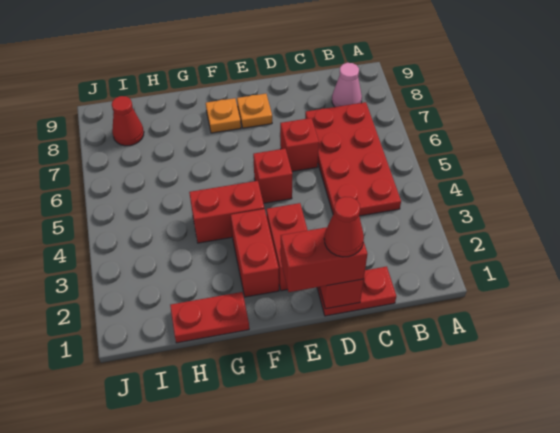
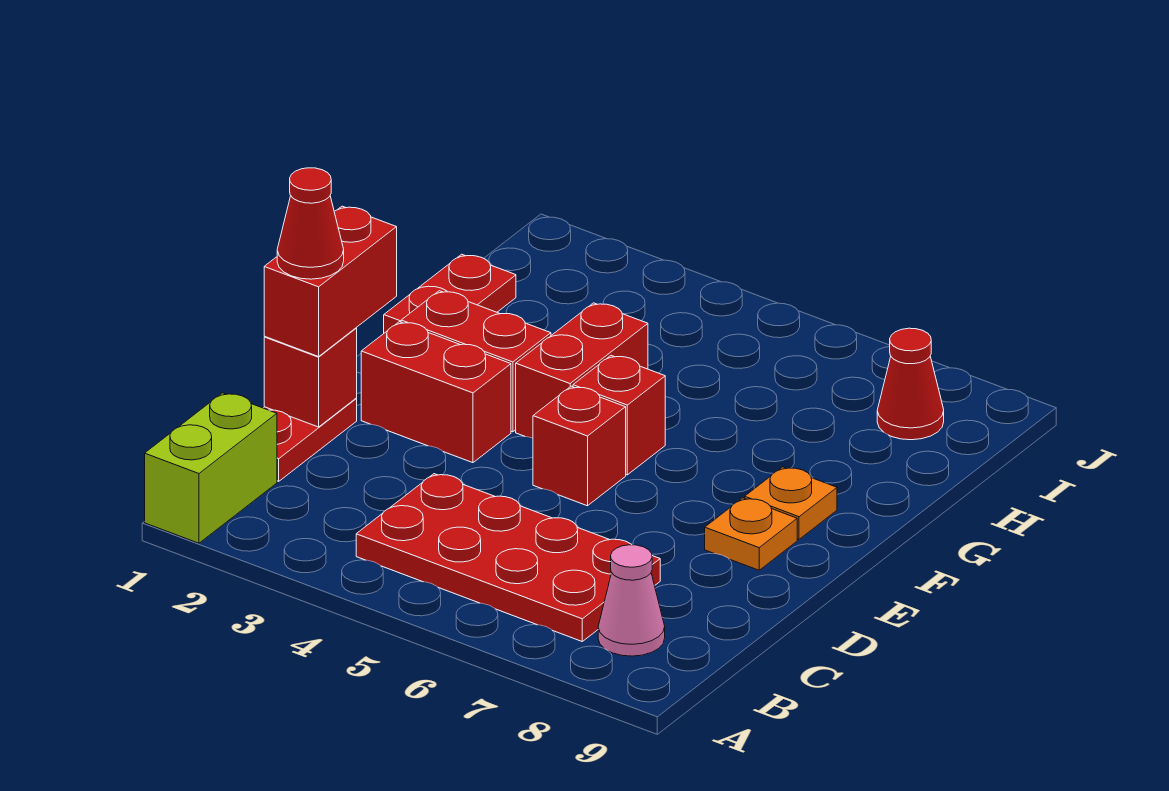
none -> lime brick A1:B1 level 1
red brick D6 level 1 -> red brick F5 level 1

